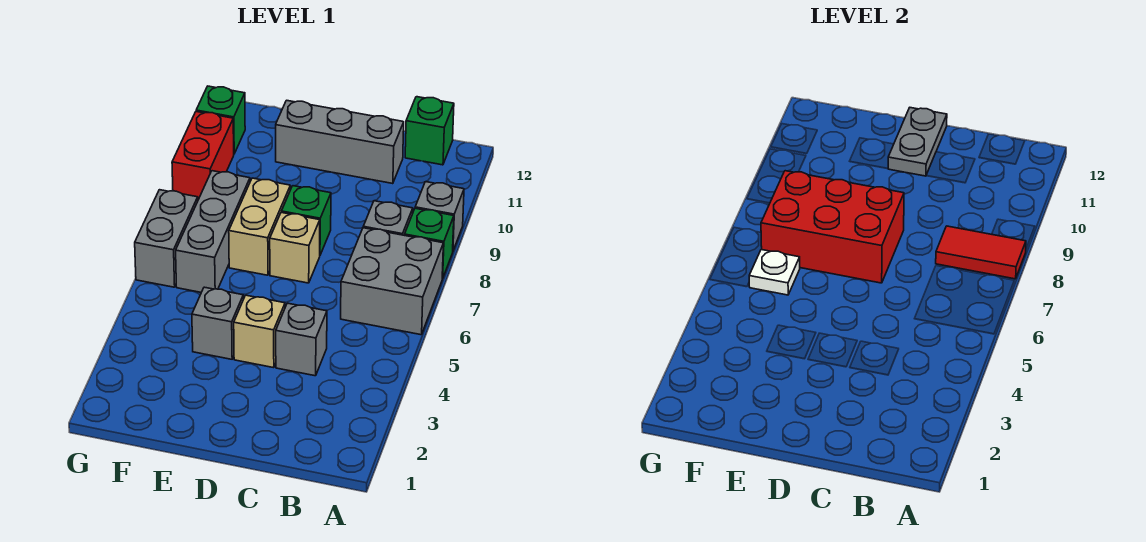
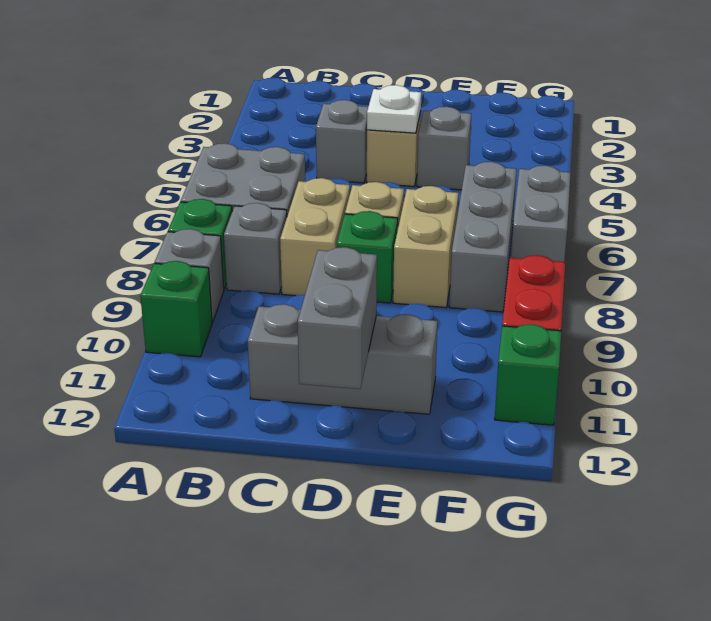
red tile A8:B8 level 2 -> none
green brick B12 level 1 -> green brick A10 level 1
none -> tan brick C7:C8 level 1
red brick D7:F8 level 2 -> none
grey plate D11:D12 level 2 -> grey brick D11:D12 level 2
white plate F6 level 2 -> white plate D4 level 2

